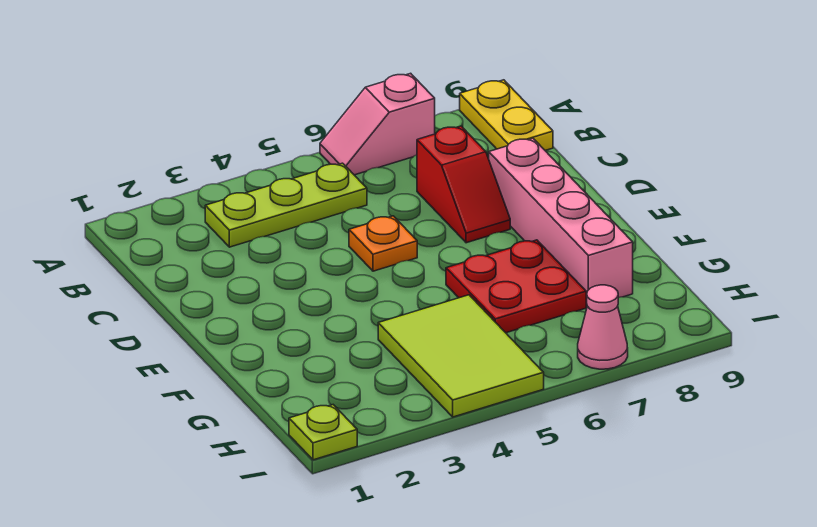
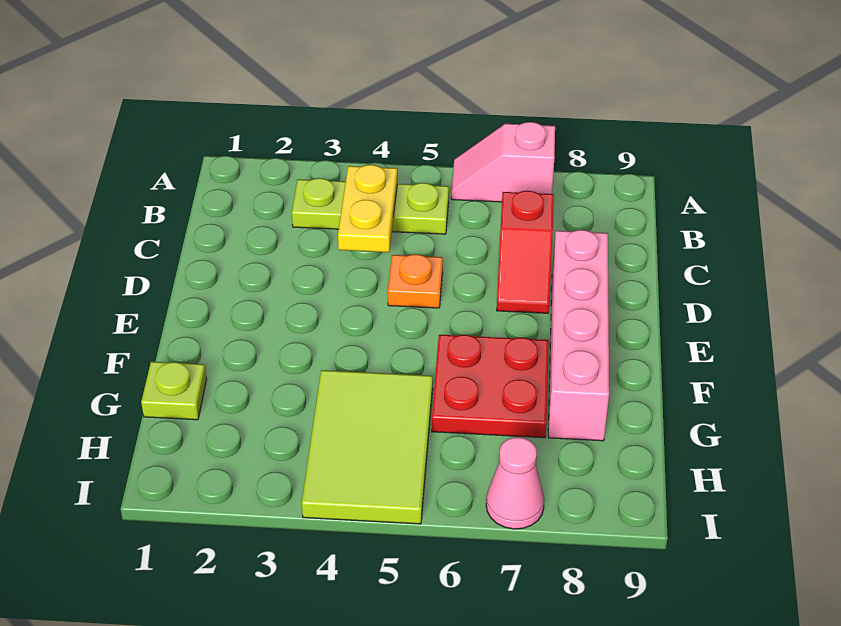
yellow plate A9:B9 level 1 -> yellow plate B4:C4 level 2
lime plate I1 level 1 -> lime plate G1 level 1

